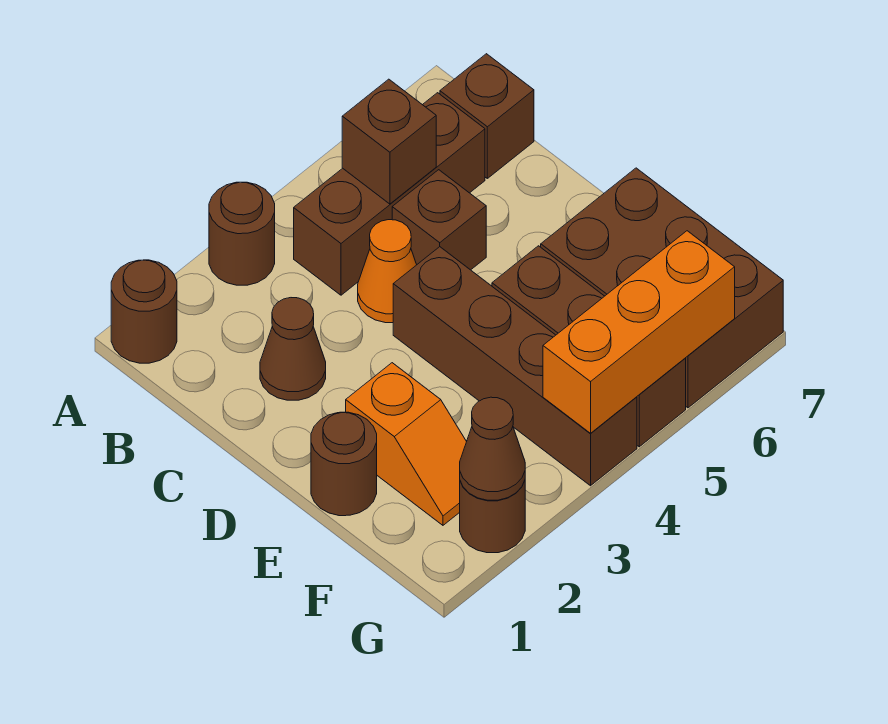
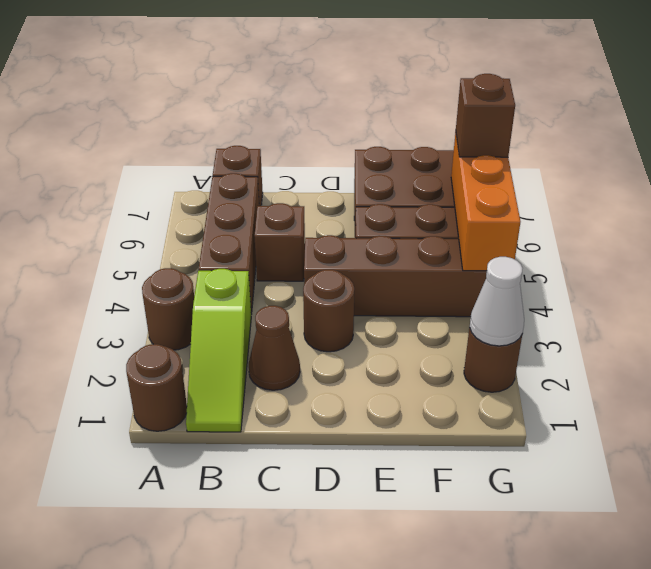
none -> lime slope B1:B3 level 1 top 3
brown brick B5 level 2 -> brown brick G6 level 3
orange cone C4 level 1 -> none
brown round brick E1 level 1 -> brown round brick D3 level 1
orange slope E2:F2 level 1 top E -> none
brown cone G2 level 2 -> white cone G2 level 2

